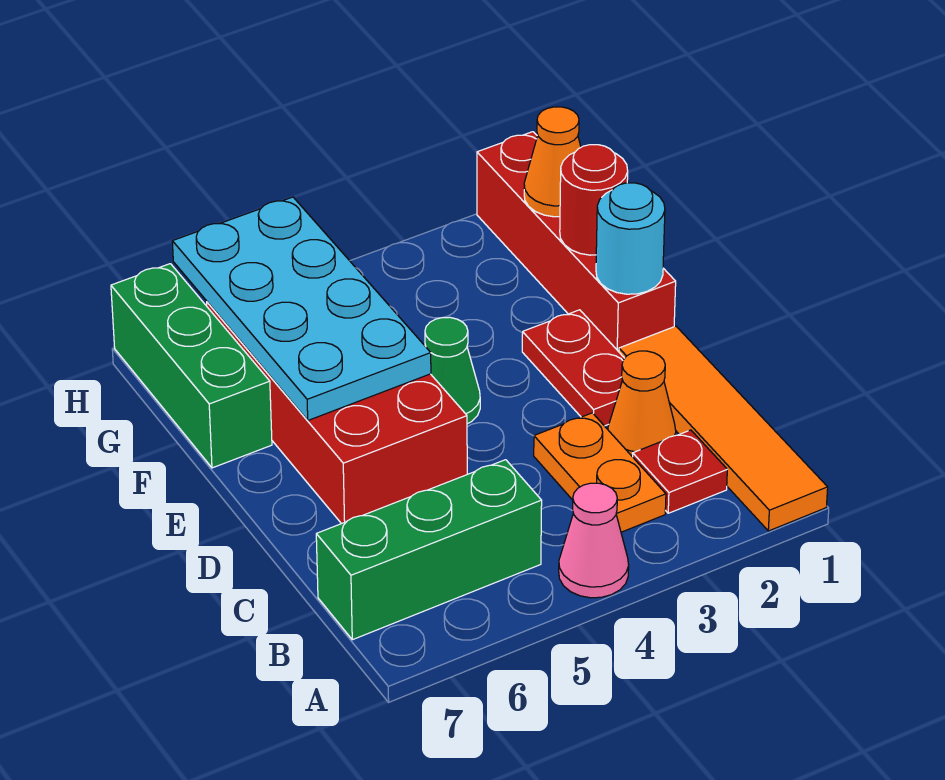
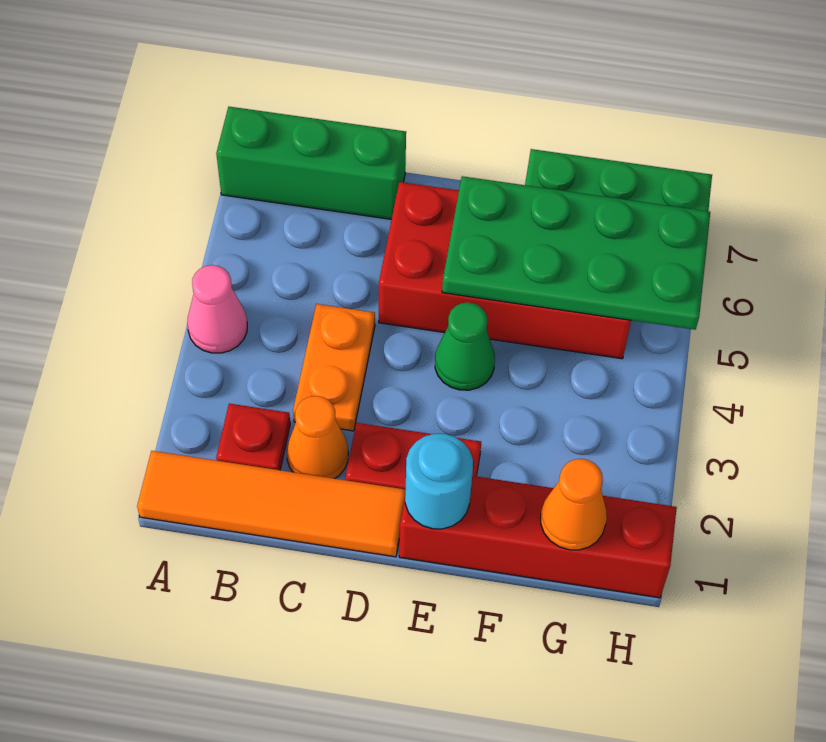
orange plate B3:C3 level 1 -> orange plate C3:C4 level 1
green brick B5:B7 level 1 -> green brick A7:C7 level 1
cyan plate E5:H6 level 2 -> green plate E5:H6 level 2
red round brick F1 level 2 -> none

